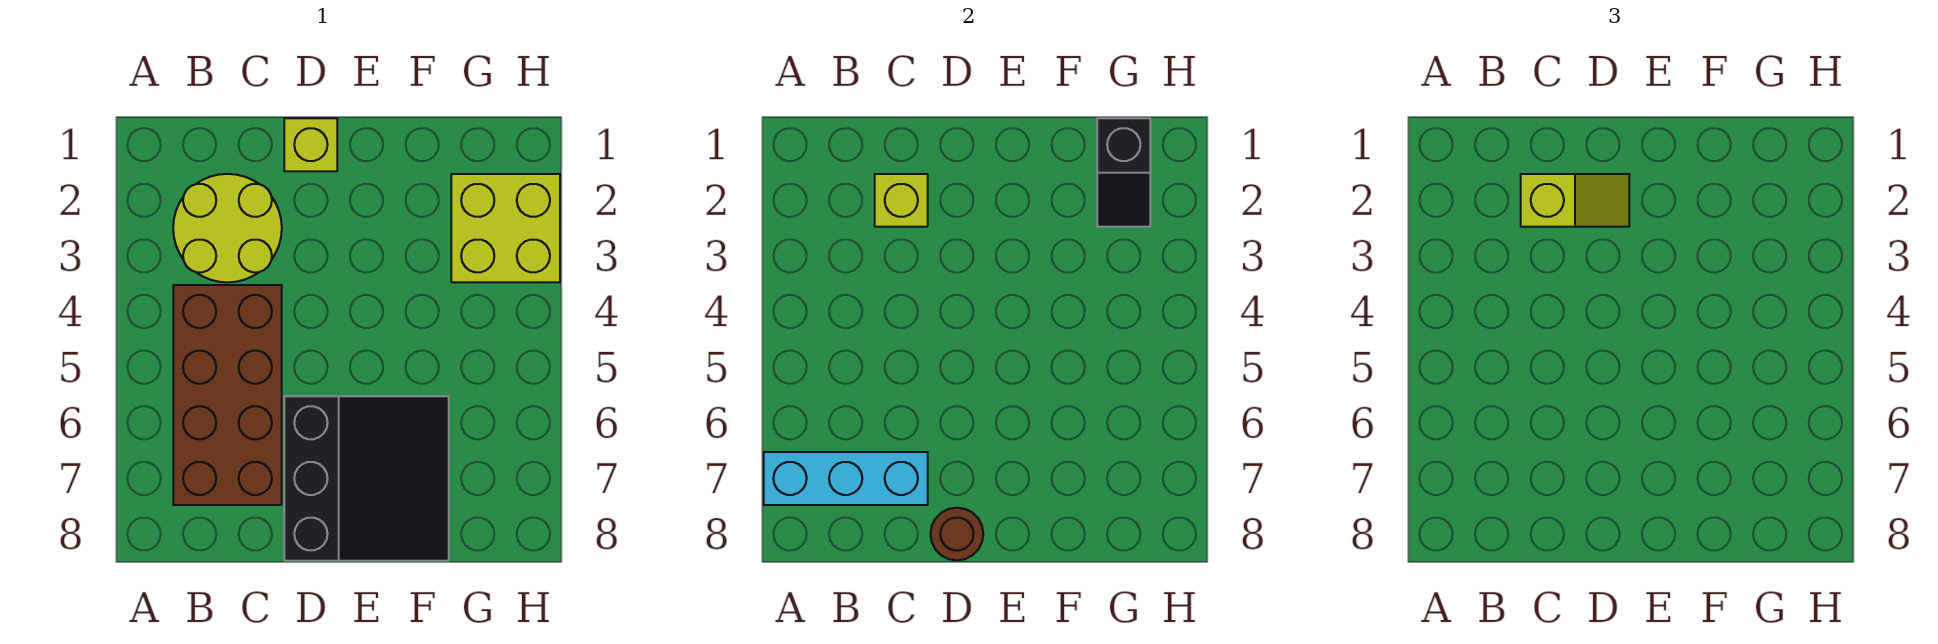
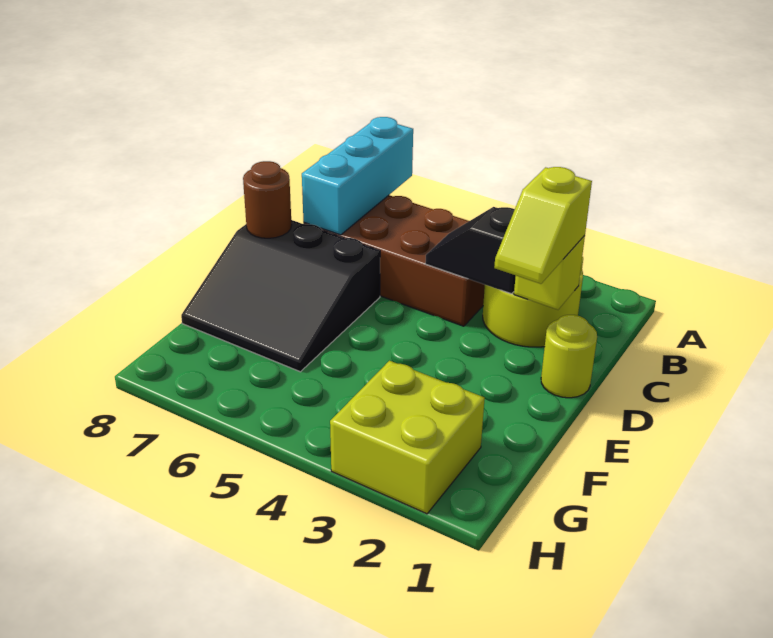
lime brick D1 level 1 -> lime round brick D1 level 1
black slope G1:G2 level 2 top 1 -> black slope C3:C4 level 2 top 3

